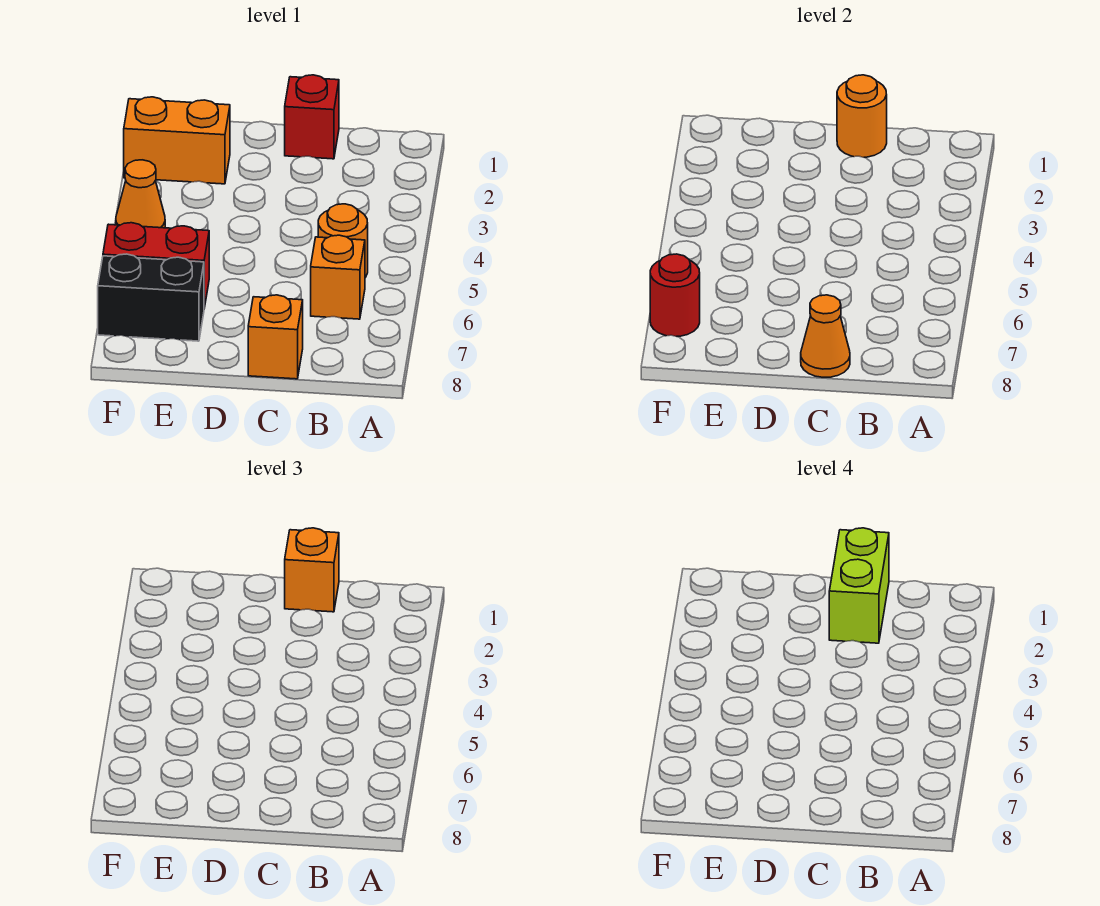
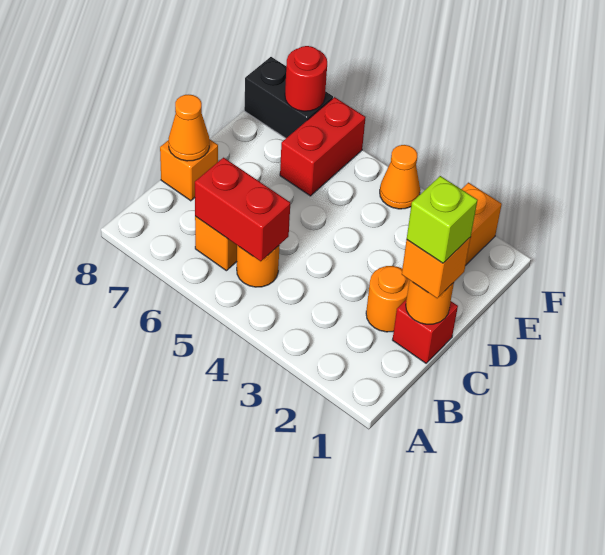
none -> red brick B5:B6 level 2
lime brick C1:C2 level 4 -> lime brick C1 level 4
none -> orange round brick C2 level 1
black brick E7:F7 level 1 -> black brick F7:F8 level 1

